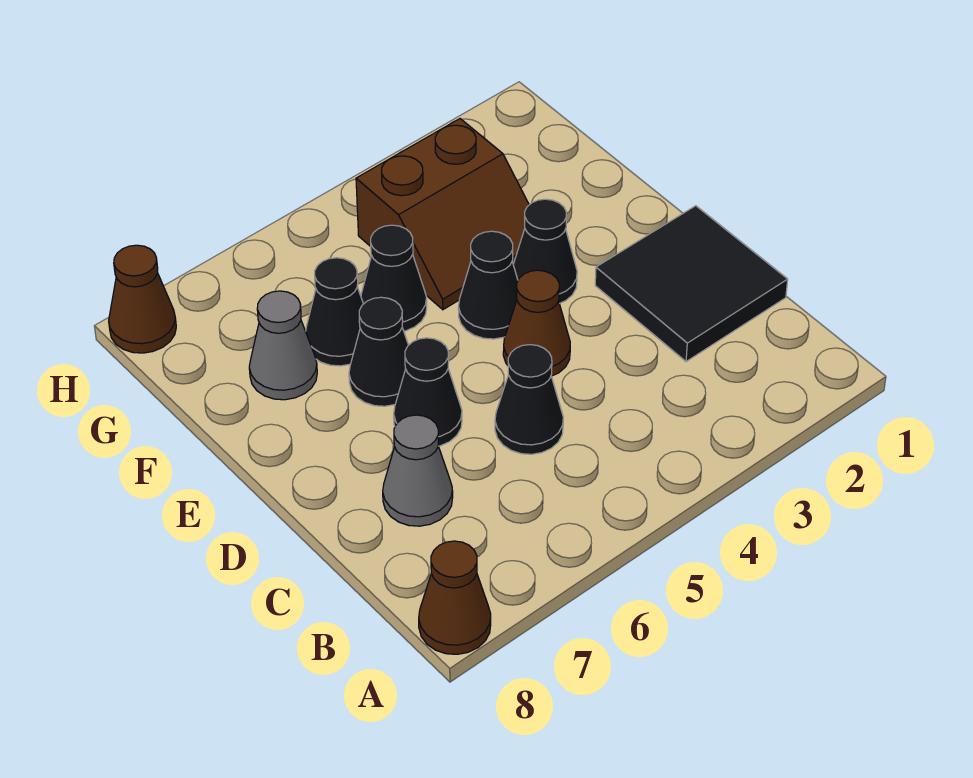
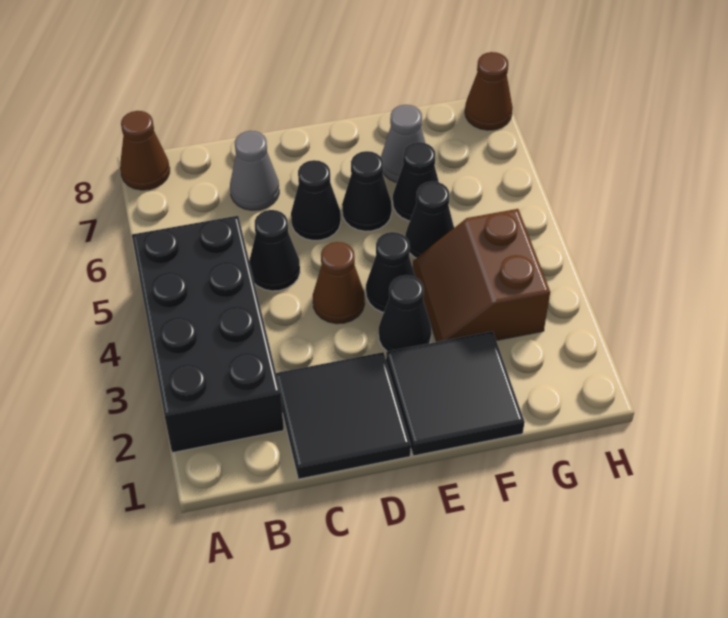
none -> black brick A2:B5 level 1
none -> black tile E1:F2 level 1

